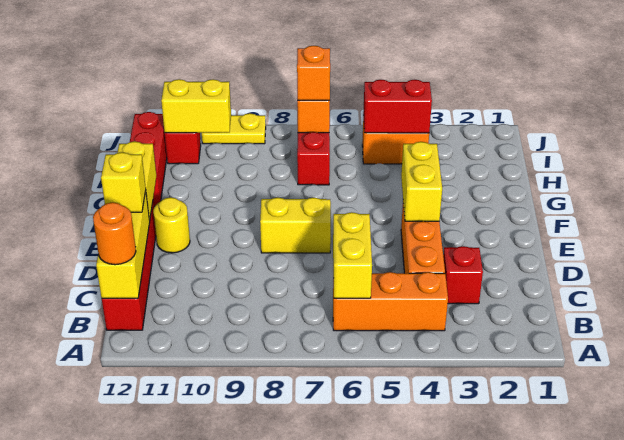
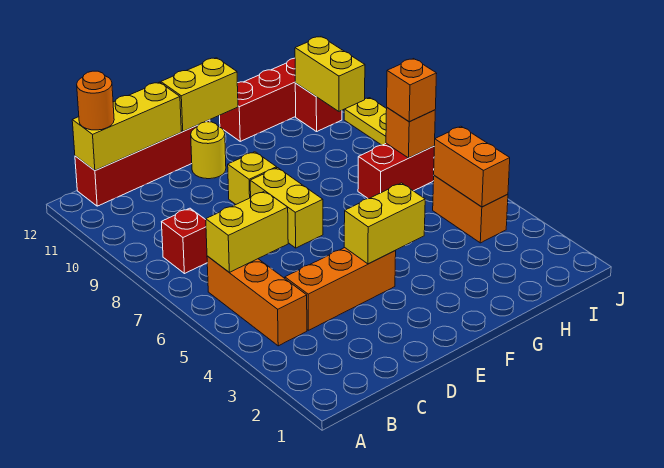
red brick C3 level 1 -> red brick B8 level 1
yellow brick D12 level 3 -> yellow brick E9 level 1
red brick I4:I5 level 2 -> orange brick I4:I5 level 2

